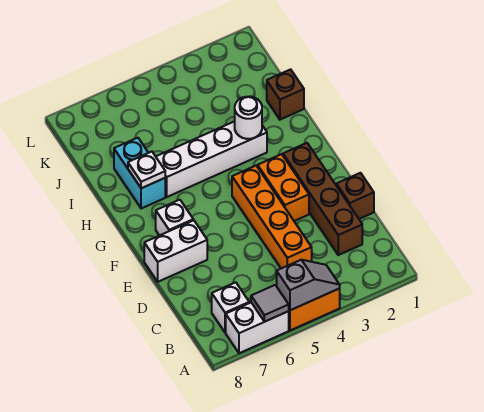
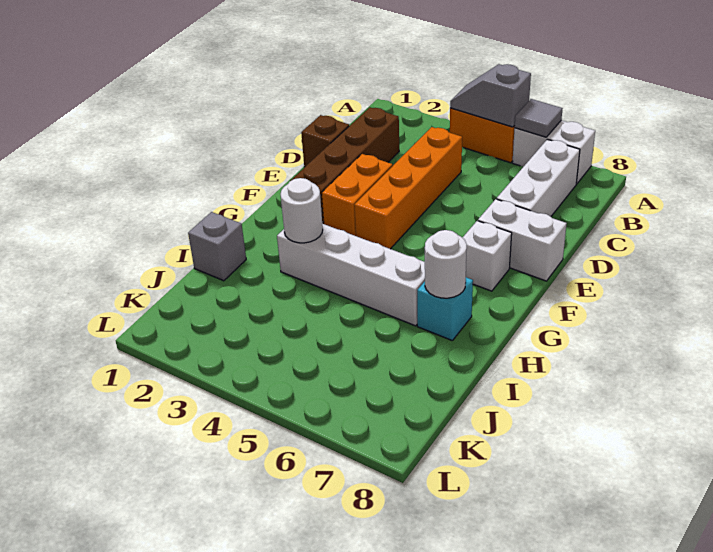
white brick B7 level 1 -> white brick B7:D7 level 1
cyan brick H7:I7 level 1 -> cyan brick H7 level 1
white plate H7 level 2 -> white round brick H7 level 2
brown brick I1 level 1 -> grey brick I1 level 1

